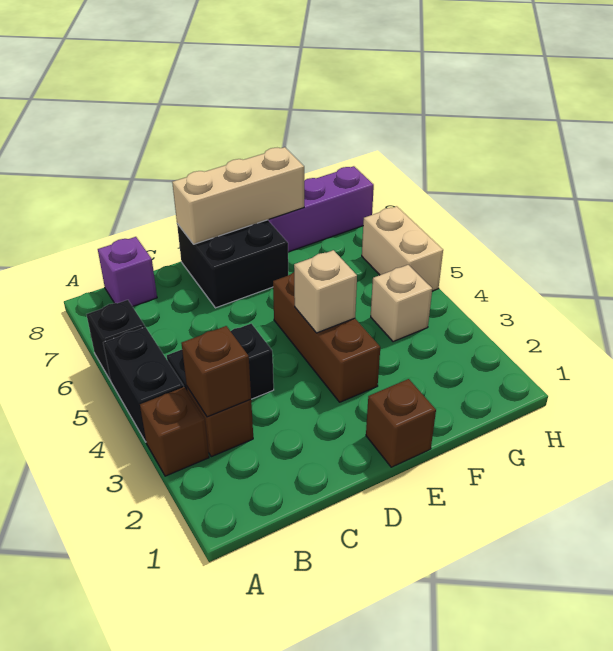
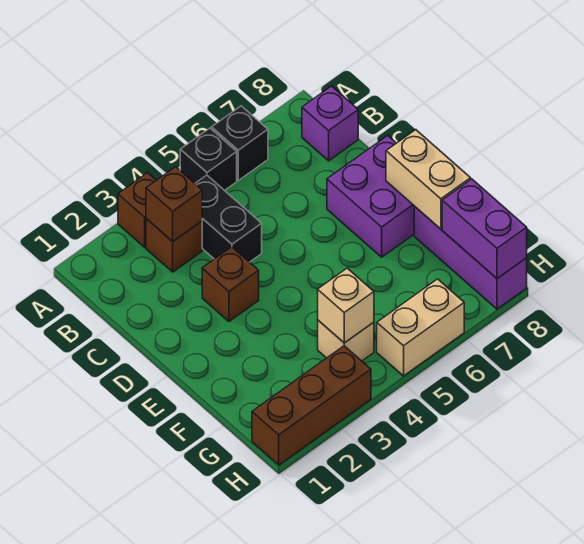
black brick A4:A5 level 1 -> black brick A5 level 1
black brick D7:E8 level 1 -> purple brick D7:E8 level 1
tan brick D8:F8 level 2 -> tan brick E8:F8 level 2
brown brick E1 level 1 -> brown brick D3 level 1
brown brick E3:E5 level 1 -> brown brick H1:H3 level 1
tan brick E4 level 2 -> tan brick G4 level 2
none -> purple brick G8:H8 level 2

